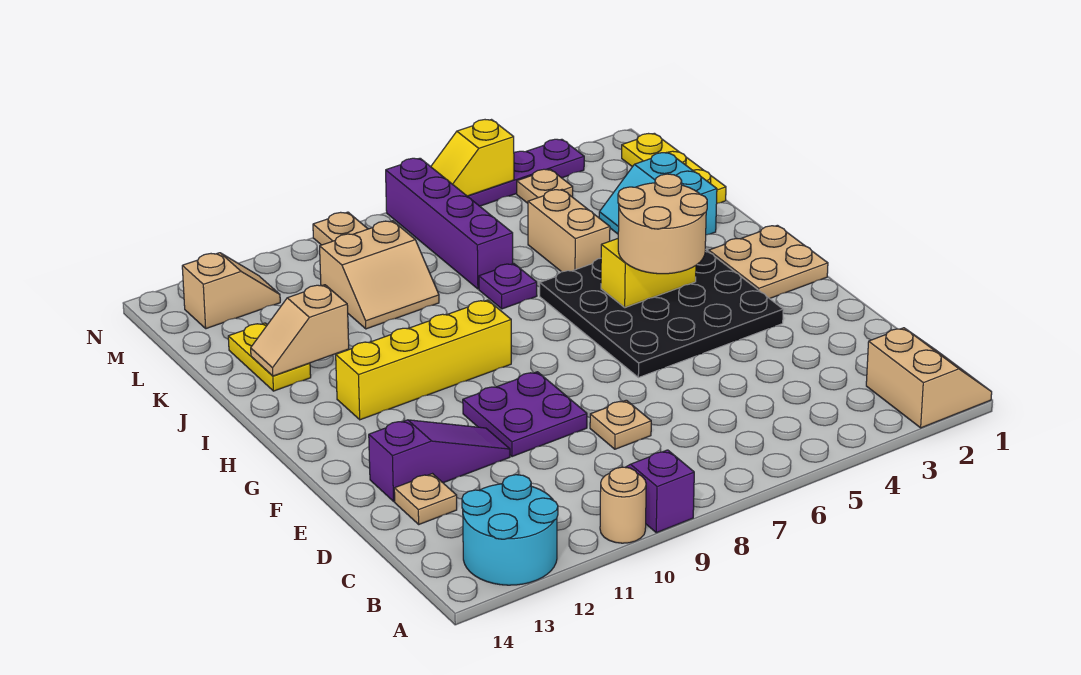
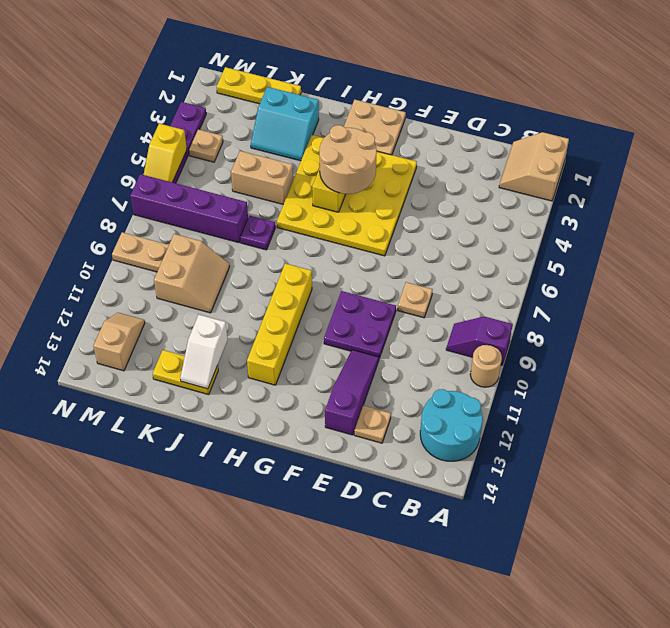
tan slope A1:B2 level 1 top 2 -> tan slope A1:B2 level 1 top A
black plate F3:I6 level 1 -> yellow plate F3:I6 level 1
tan slope J12:J13 level 2 top 12 -> white slope J12:J13 level 2 top 12

